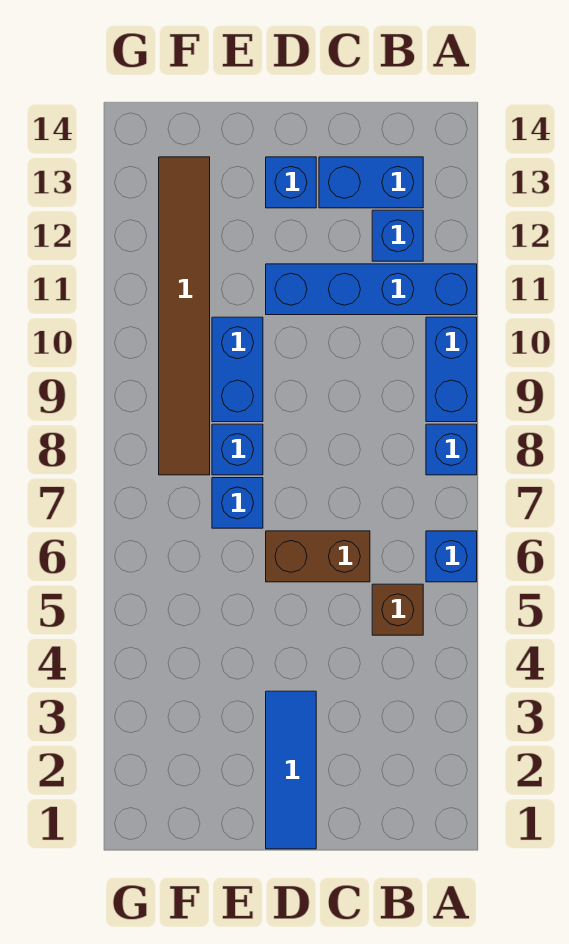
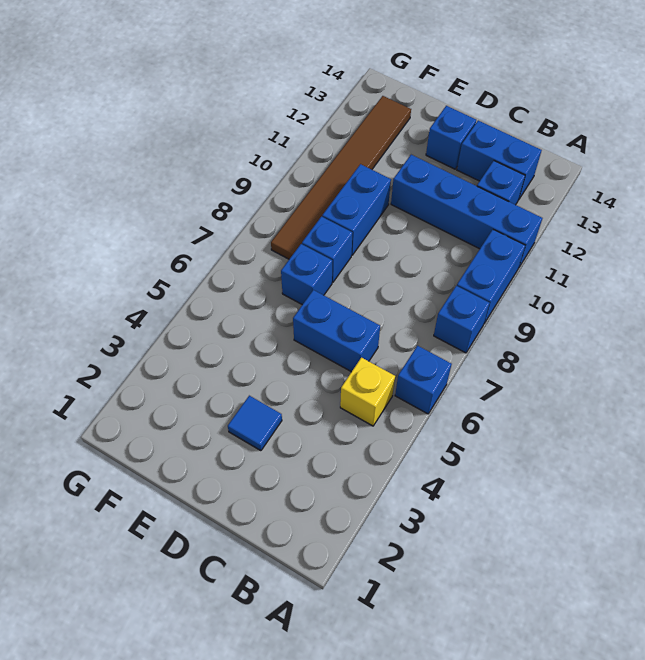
brown brick B5 level 1 -> yellow brick B5 level 1
brown brick C6:D6 level 1 -> blue brick C6:D6 level 1
blue tile D1:D3 level 1 -> blue tile D3 level 1

